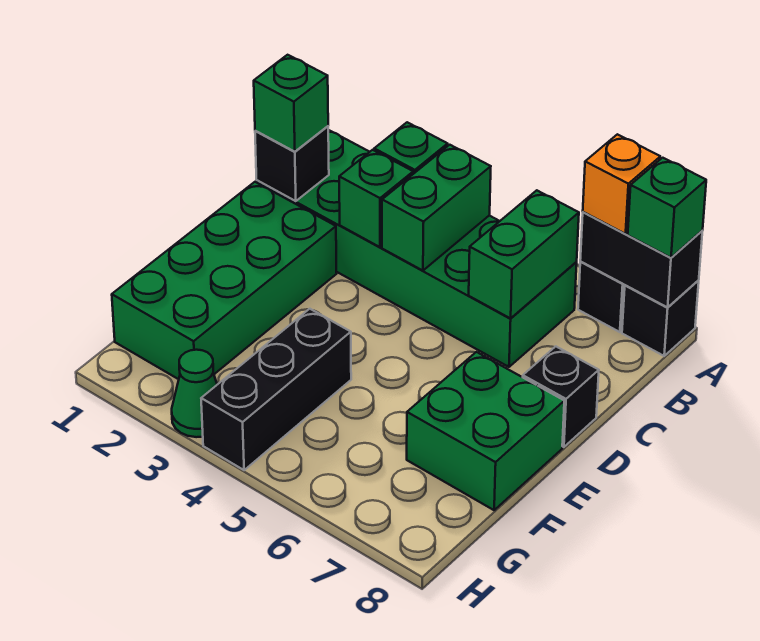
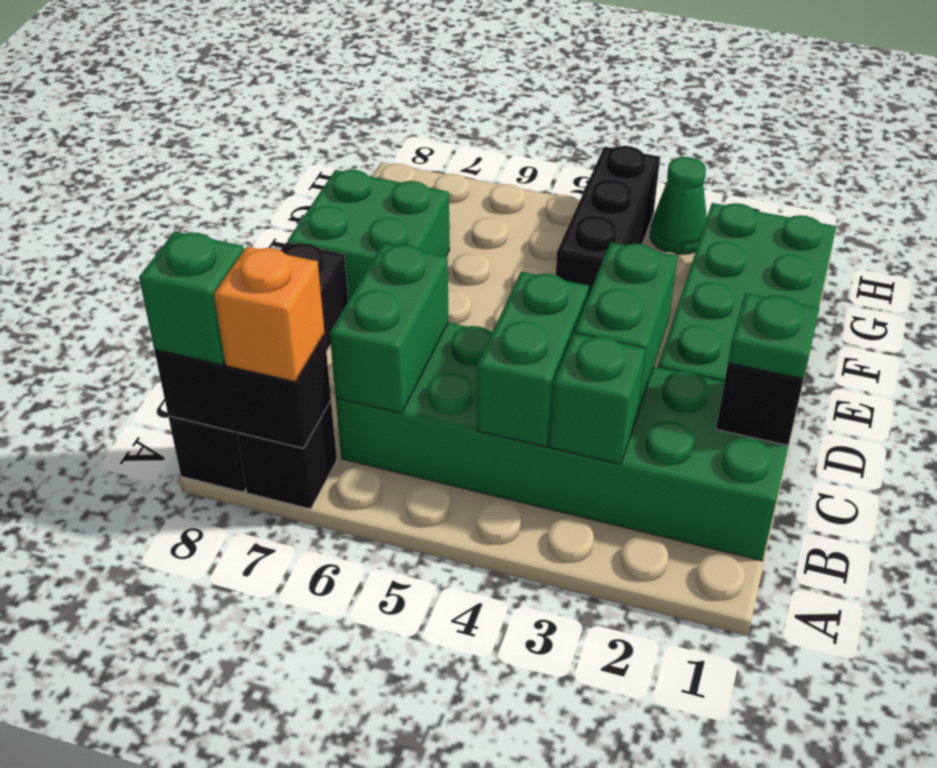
green brick C1 level 3 -> green plate C1 level 3
green brick C3 level 2 -> green brick C3:D3 level 2

